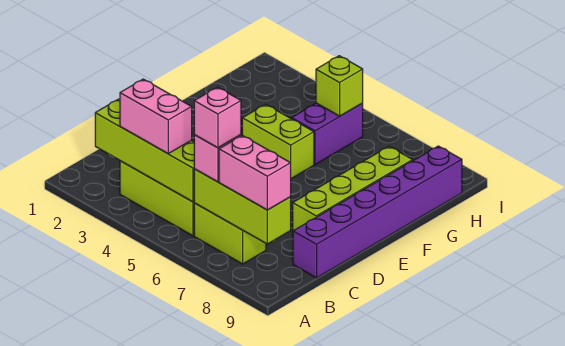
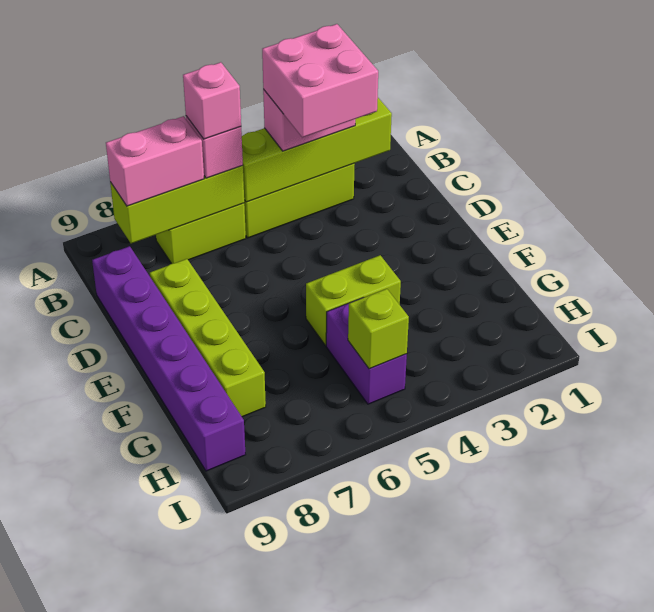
none -> pink brick B3:C4 level 4

